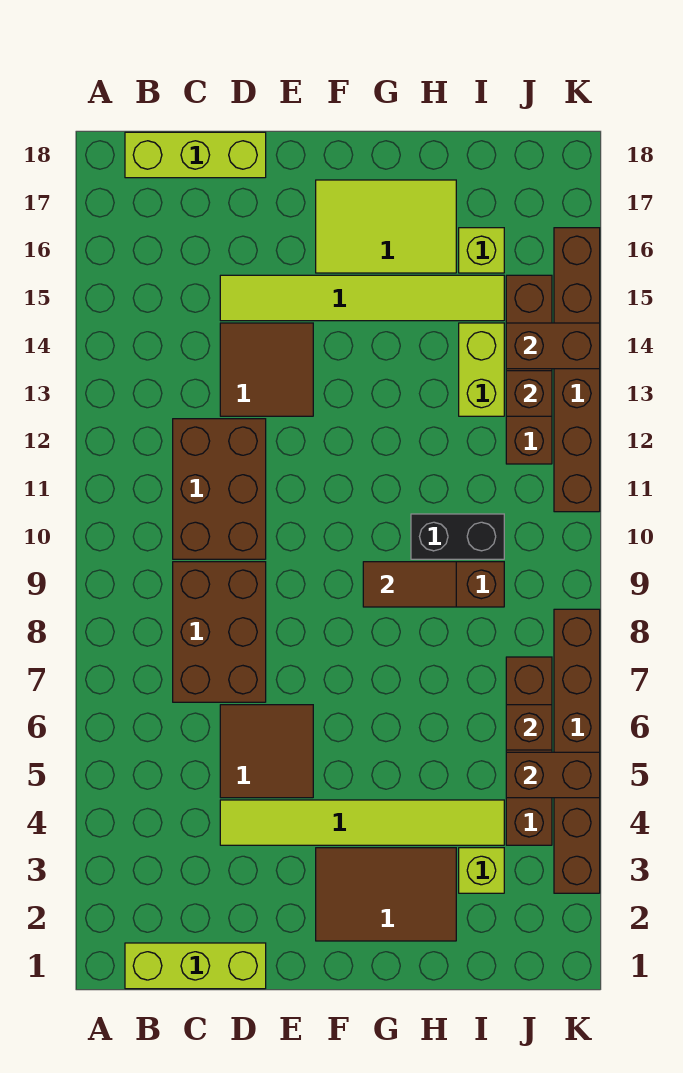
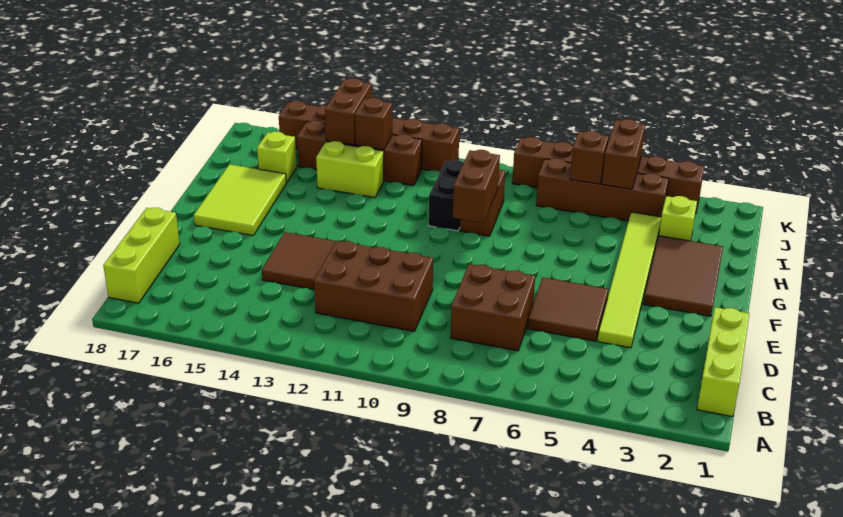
brown brick C7:D9 level 1 -> brown brick C7:D8 level 1
lime tile D15:I15 level 1 -> none
brown tile G9:H9 level 2 -> brown brick G9:H9 level 2

